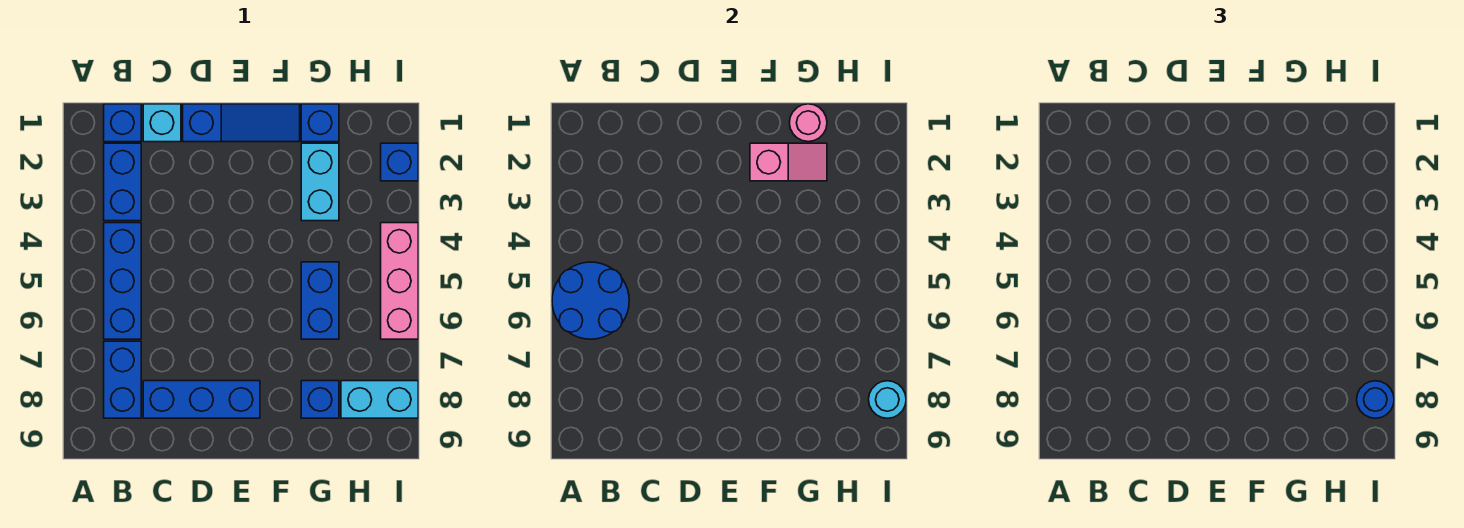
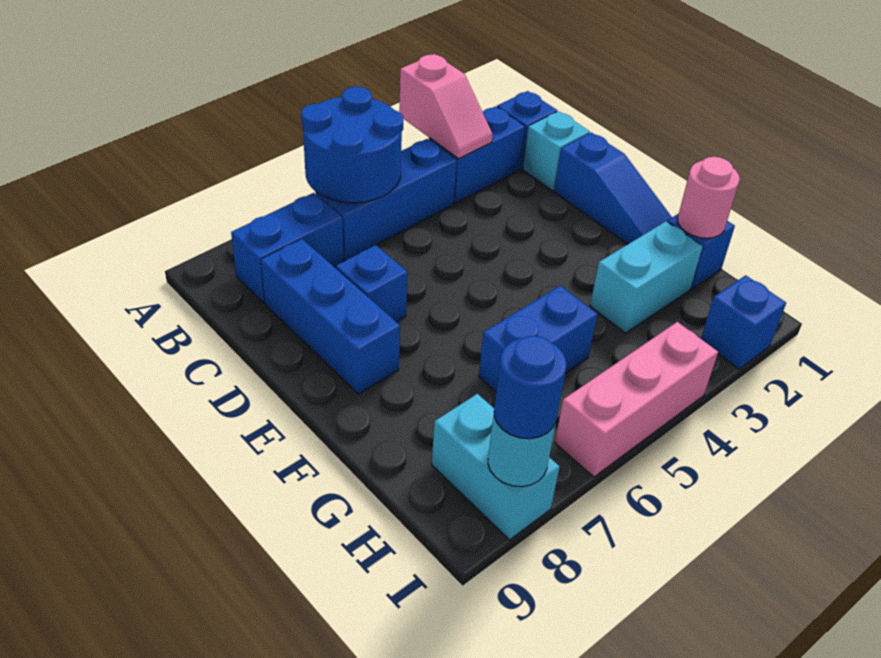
pink slope F2:G2 level 2 top F -> pink slope A3:B3 level 2 top A
blue brick G8 level 1 -> blue brick D7 level 1

